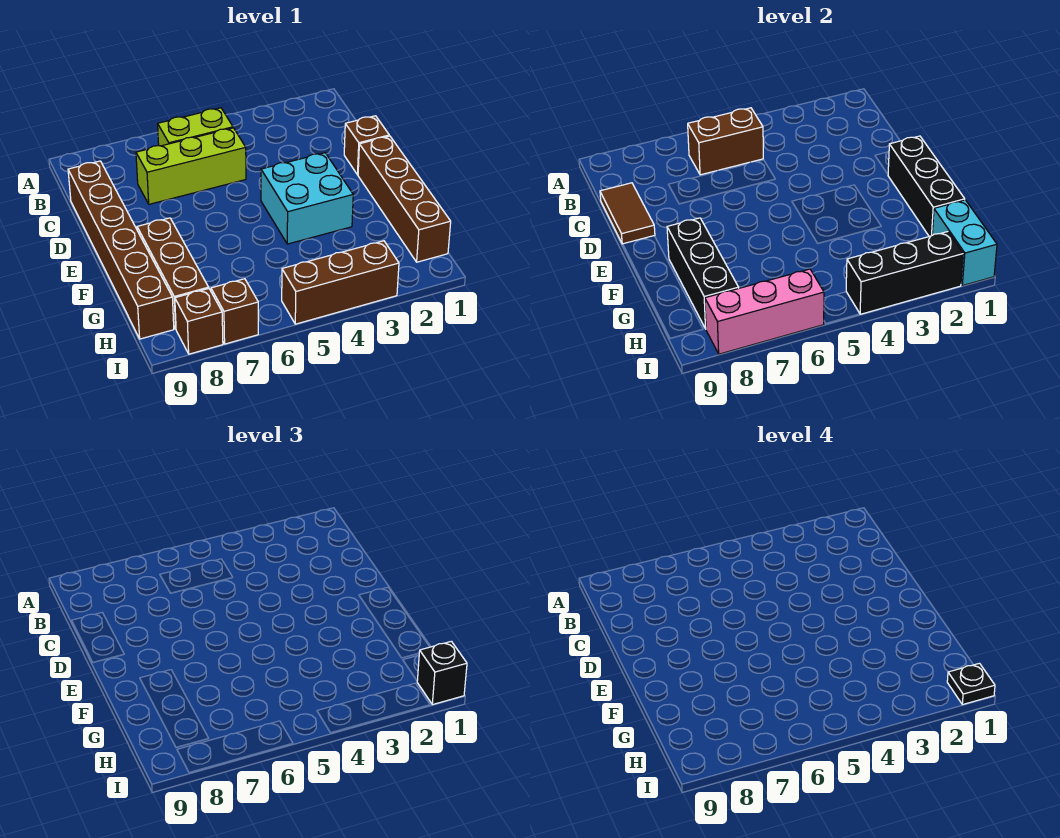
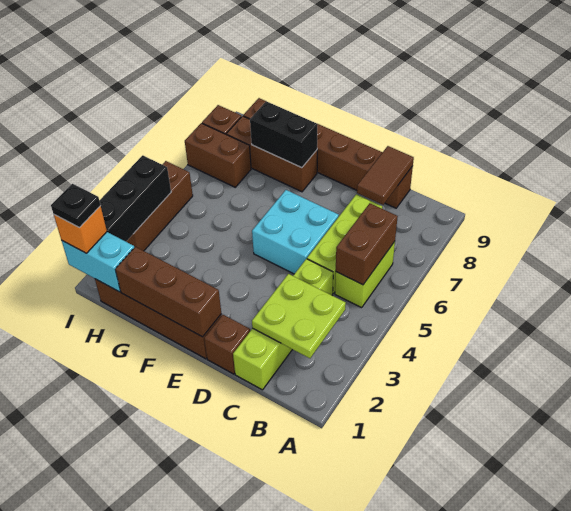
none -> lime plate B2:C3 level 2
none -> lime brick C1:C4 level 1
brown tile C9:D9 level 2 -> brown tile C8:C9 level 2
black brick E1:G1 level 2 -> brown brick E1:G1 level 2
cyan brick E3:F4 level 1 -> cyan brick D5:E6 level 1
black brick F8:H8 level 2 -> black brick F8:G8 level 2
black brick I1 level 3 -> orange brick I1 level 3
pink brick I6:I8 level 2 -> none
brown brick I7 level 1 -> brown brick H7:I7 level 1

